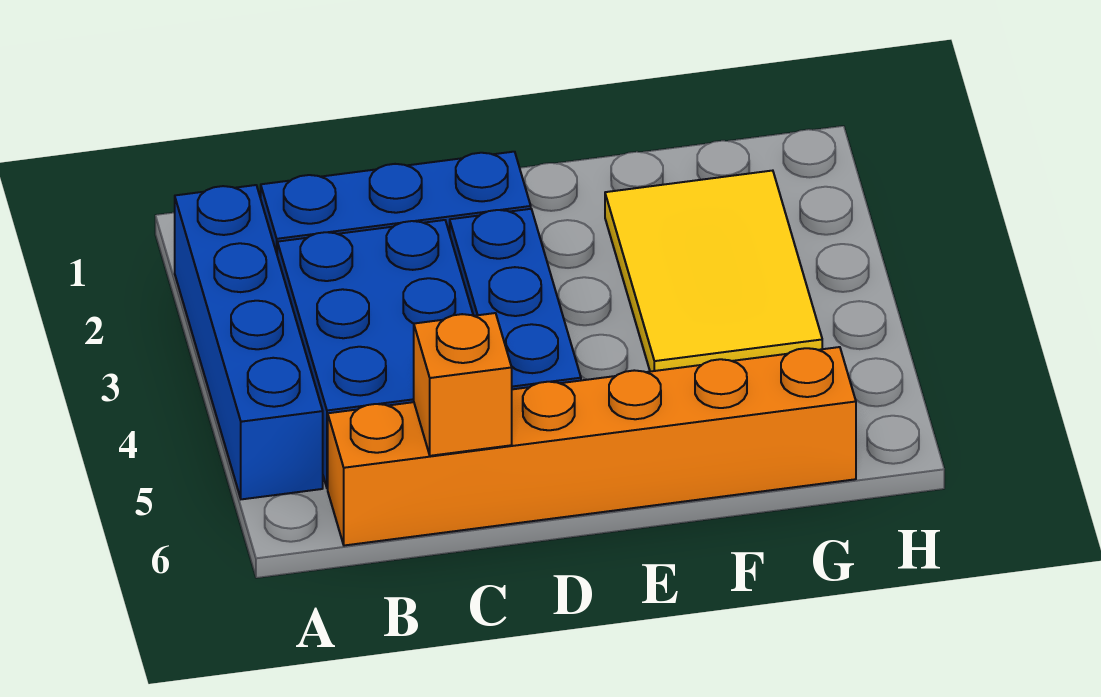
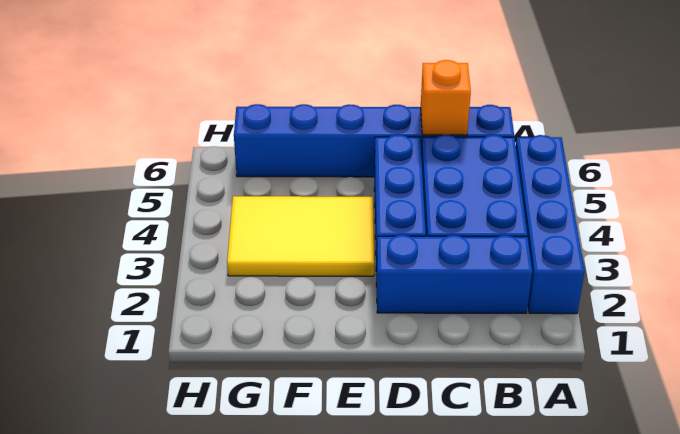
orange brick B6:G6 level 1 -> blue brick B6:G6 level 1
yellow tile F2:G4 level 1 -> yellow tile E3:G4 level 1

